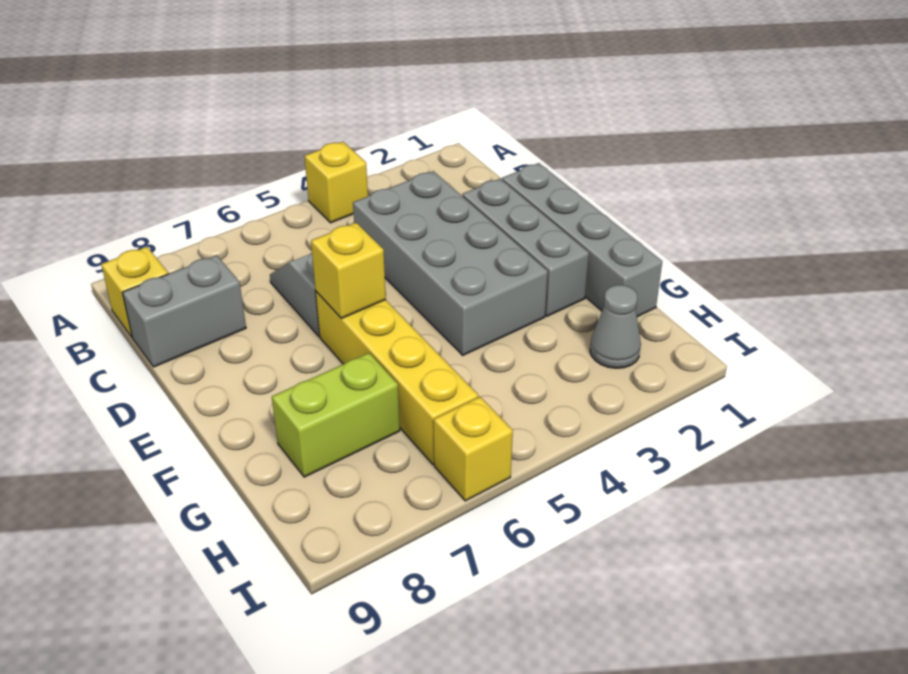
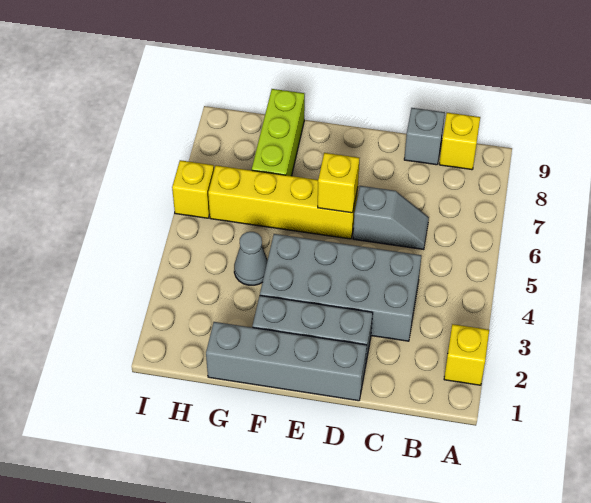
yellow brick A4 level 1 -> yellow brick A2 level 1
grey brick C8:C9 level 1 -> grey brick C9 level 1
lime brick G7:G8 level 1 -> lime brick G7:G9 level 1
grey cone H2 level 1 -> grey cone G4 level 1

